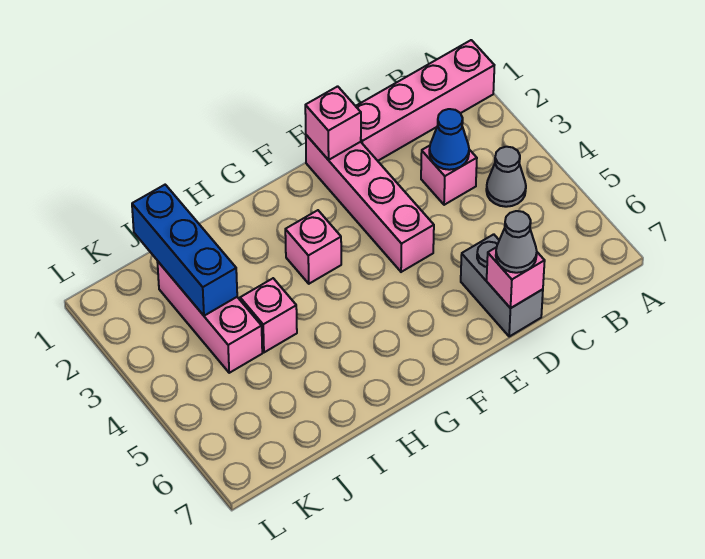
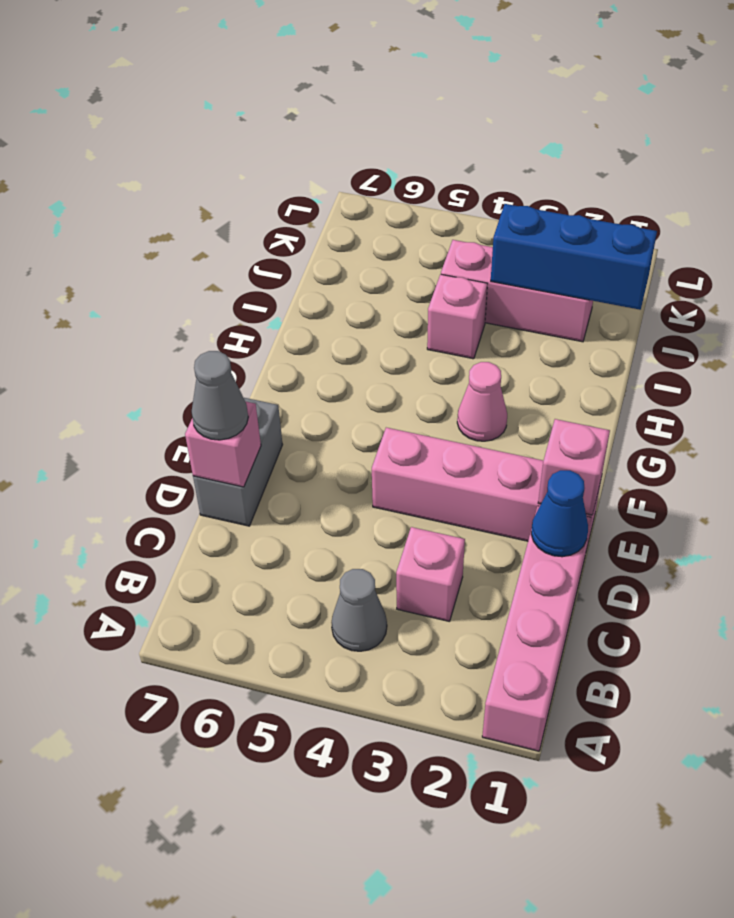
blue cone C3 level 2 -> blue cone D1 level 2
grey brick D6:D7 level 1 -> grey brick D7:E7 level 1
pink brick G3 level 1 -> pink cone G3 level 1

